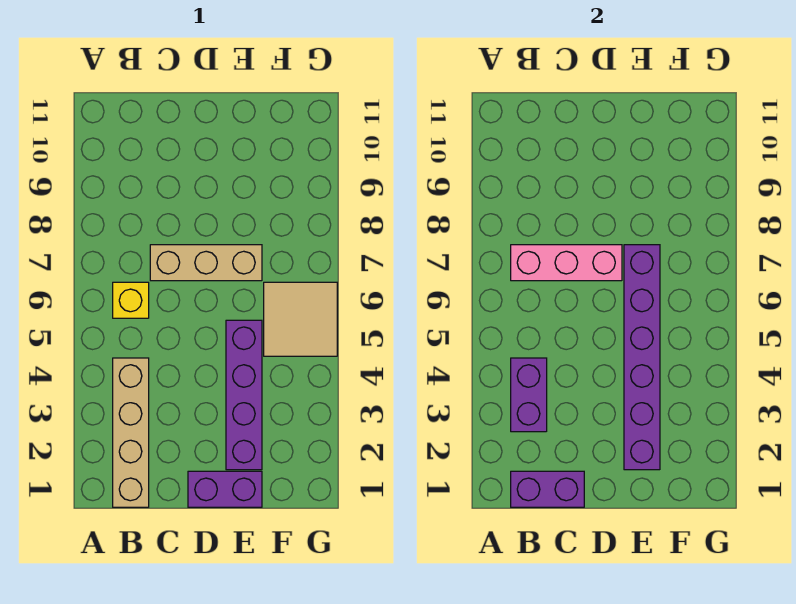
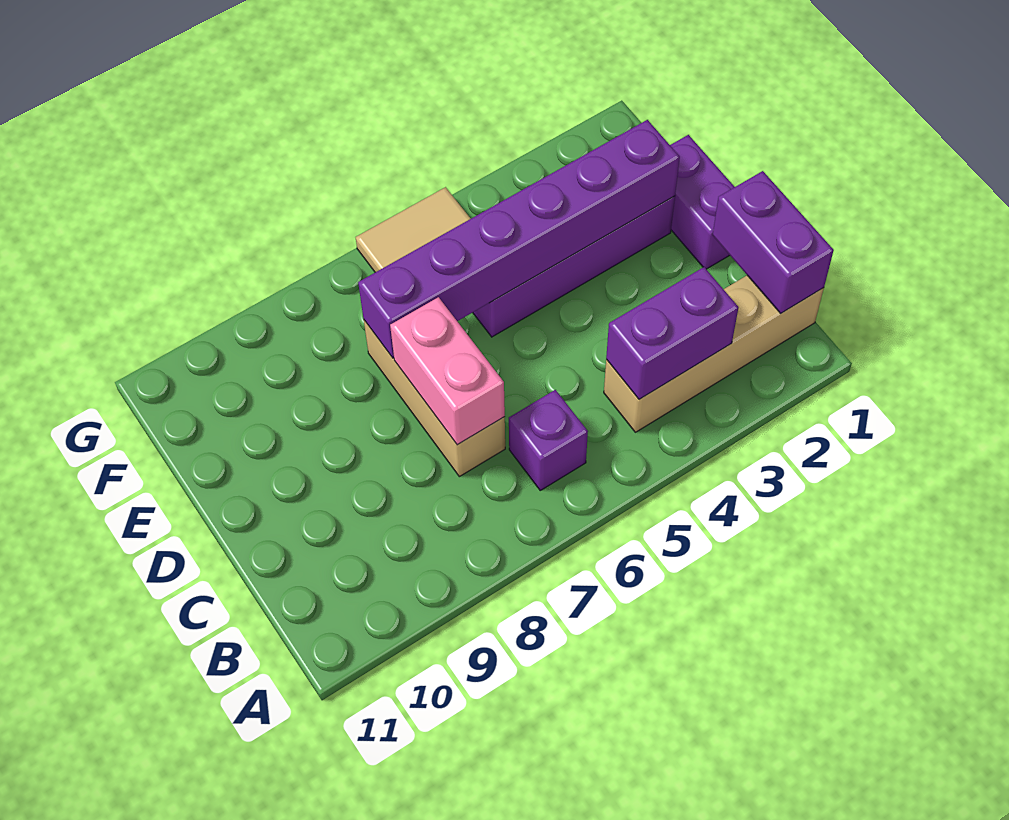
yellow brick B6 level 1 -> purple brick B6 level 1
pink brick B7:D7 level 2 -> pink brick C7:D7 level 2

